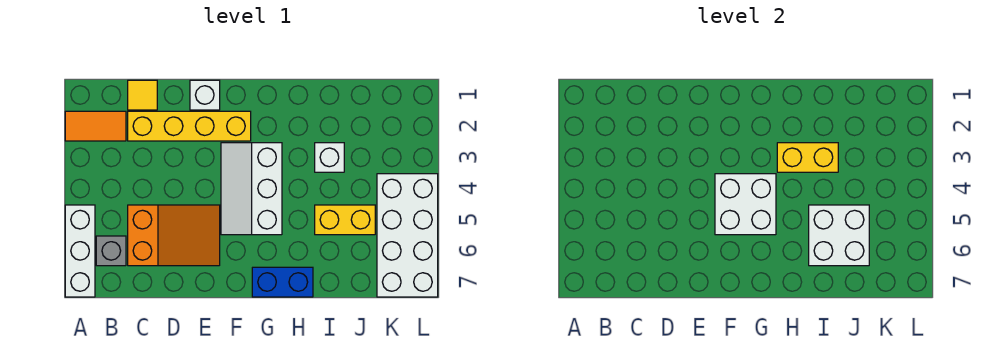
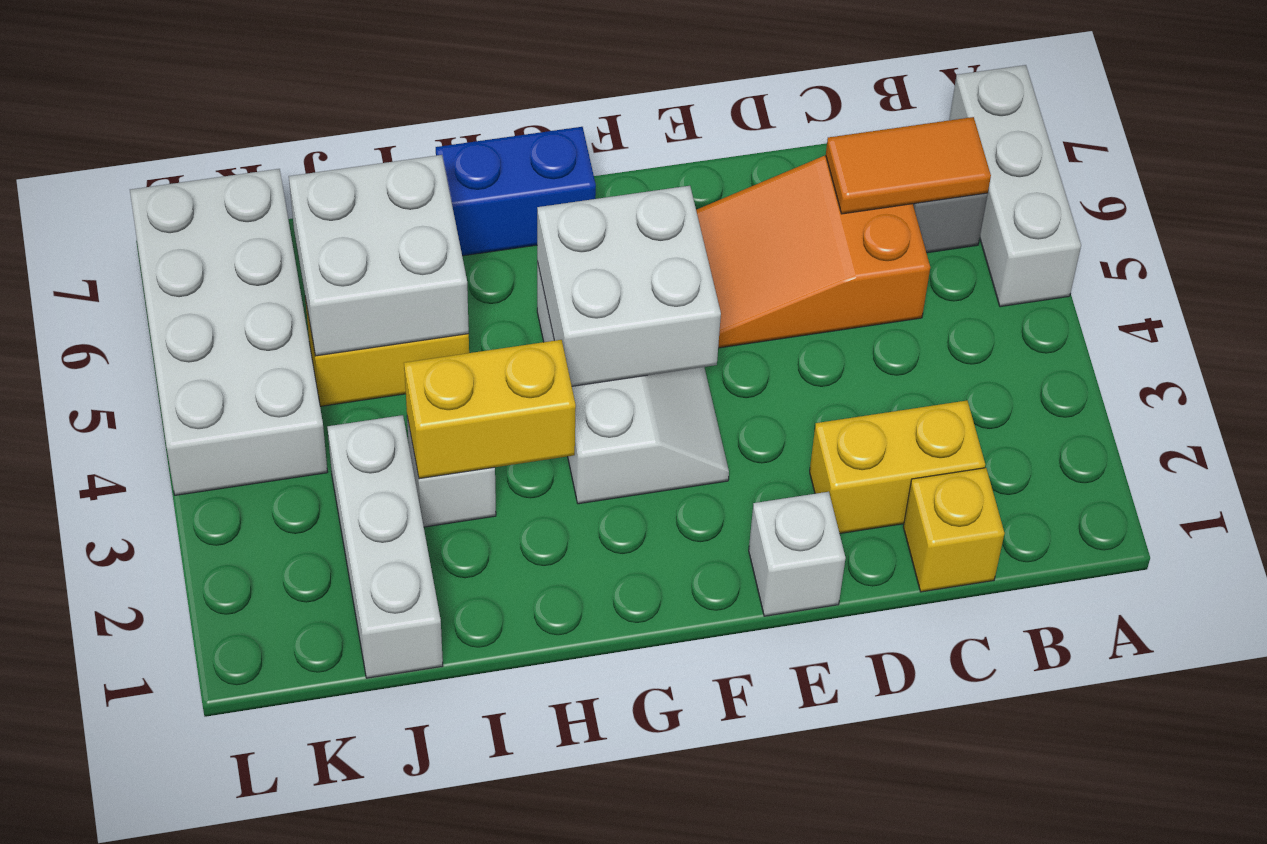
orange tile A2:B2 level 1 -> orange tile B6:C6 level 2
yellow tile C1 level 1 -> yellow brick C1 level 1
yellow brick C2:F2 level 1 -> yellow brick C2:D2 level 1
none -> white brick J1:J3 level 1

